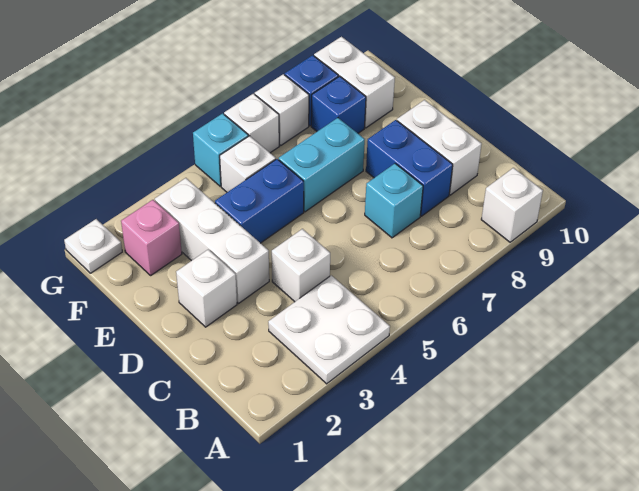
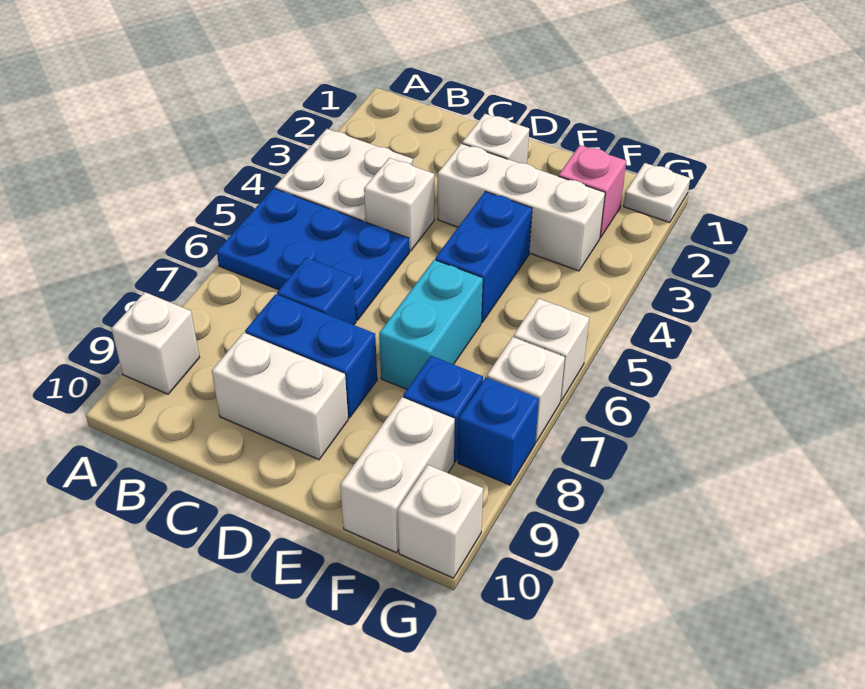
none -> blue plate A5:C6 level 1
cyan brick C7 level 1 -> blue brick C7 level 1
white brick F5 level 1 -> white brick G10 level 1
white brick F9:G9 level 1 -> white brick F9:F10 level 1
cyan brick G5 level 1 -> none

